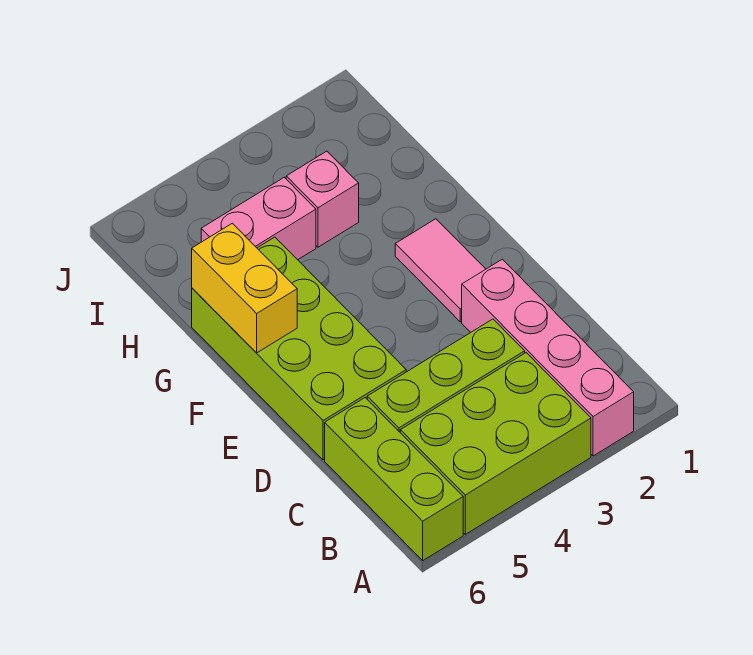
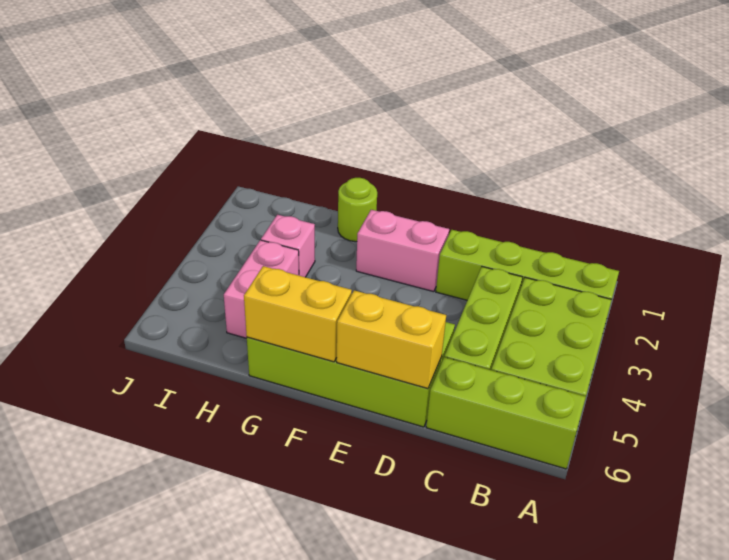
pink brick A2:D2 level 1 -> lime brick A2:D2 level 1
none -> yellow brick D6:E6 level 2
pink tile E2:F2 level 1 -> pink brick E2:F2 level 1
none -> lime round brick G1 level 1

